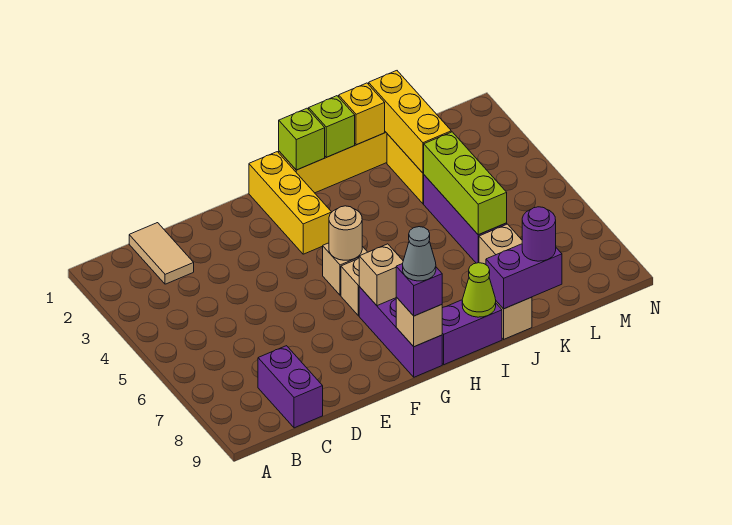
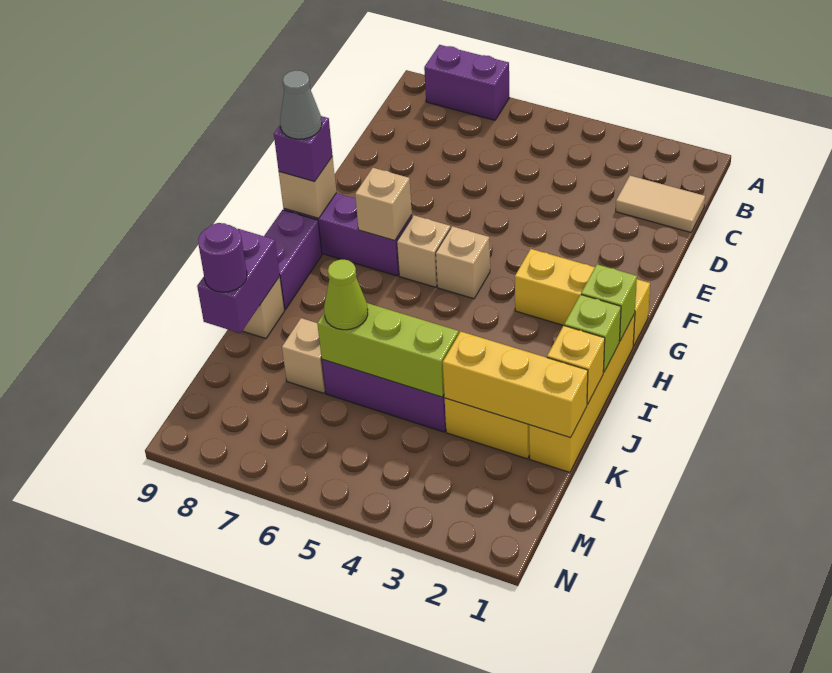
purple brick C8:C9 level 1 -> purple brick A7:A8 level 1
tan round brick G5 level 2 -> none
lime cone I9 level 2 -> lime cone K6 level 3

